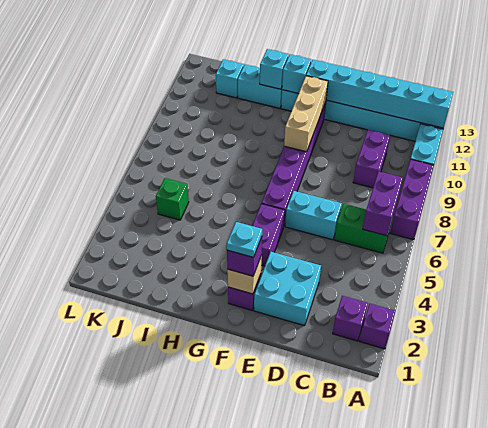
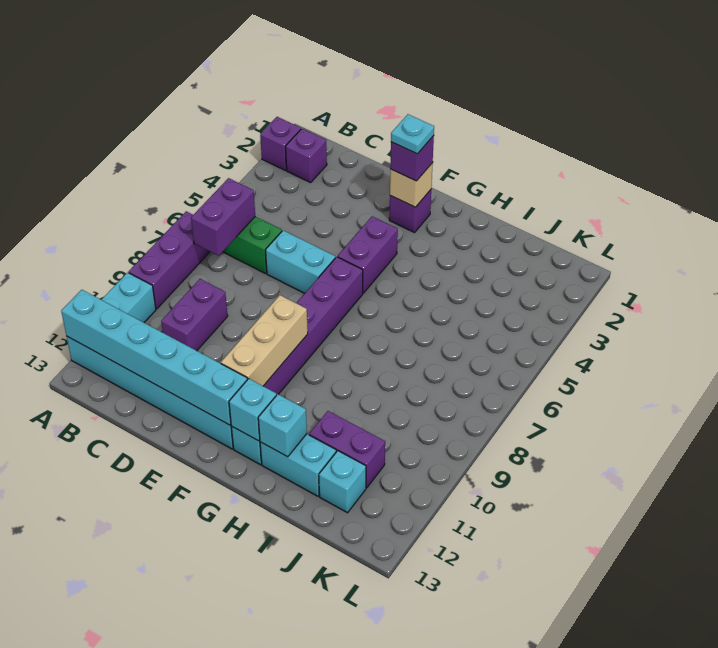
cyan brick D2:E3 level 1 -> none
none -> purple brick I11:J11 level 1
green brick J5 level 1 -> none

